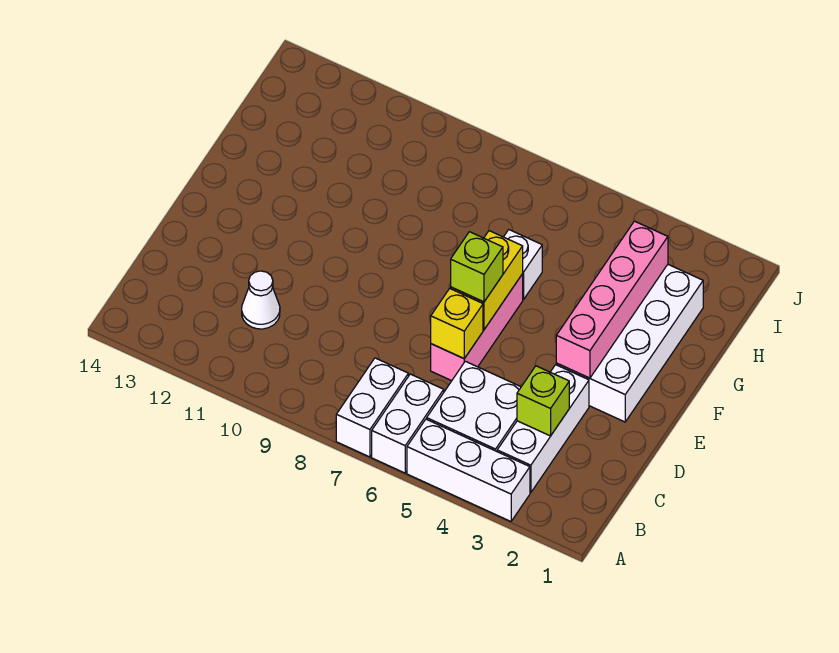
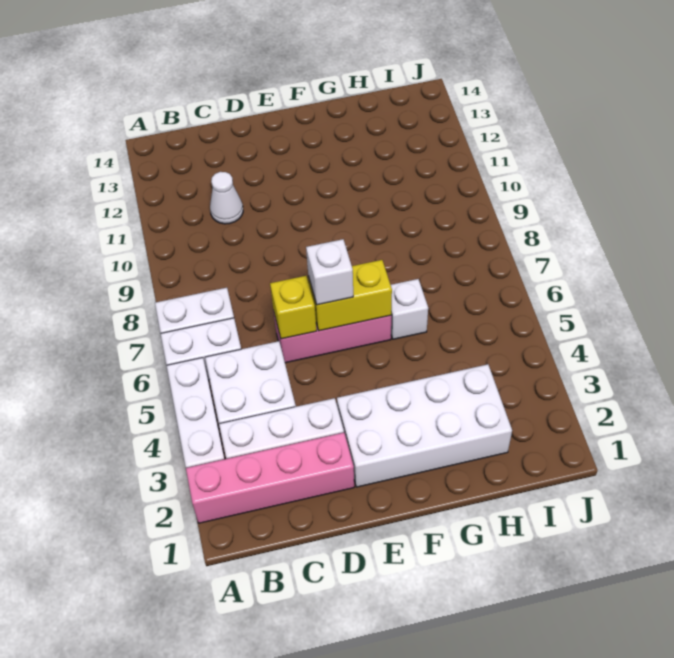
lime brick C3 level 2 -> none
pink brick E3:H3 level 2 -> pink brick A2:D2 level 1
lime brick E6 level 3 -> white brick E6 level 3

